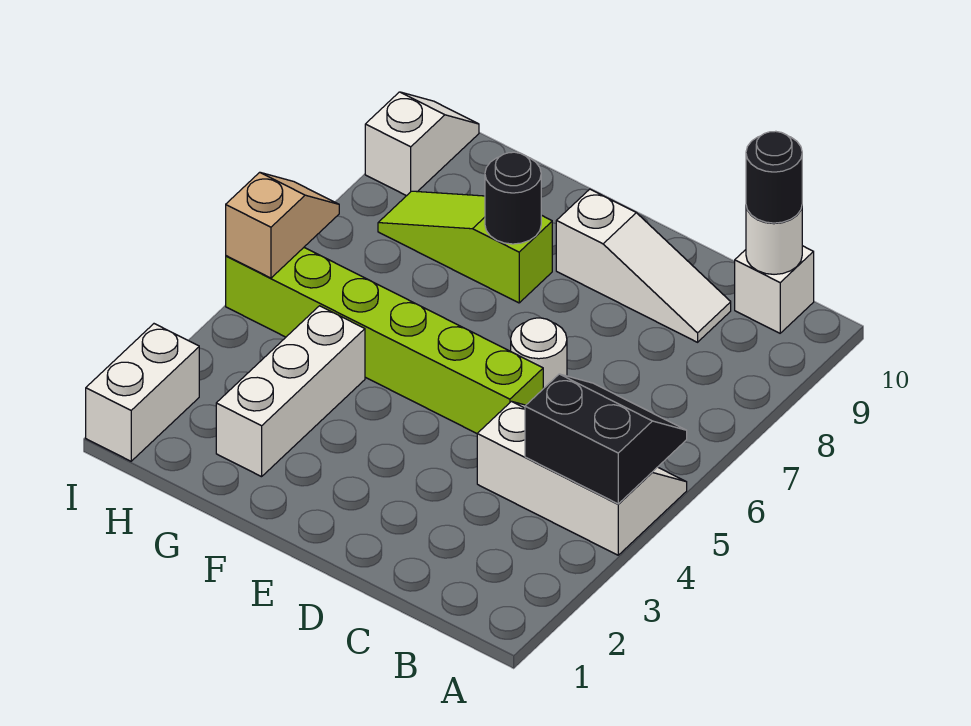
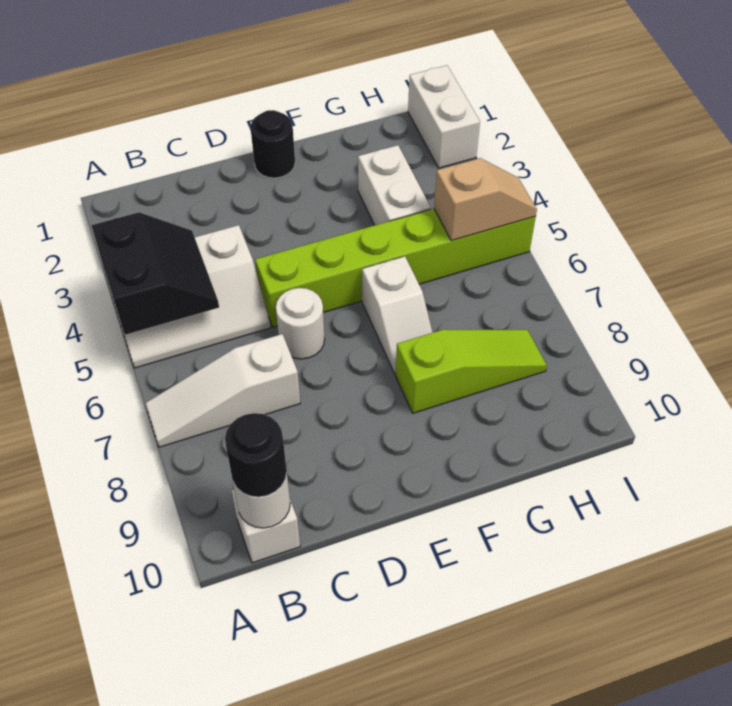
black slope A4:B5 level 2 top 4 -> black slope A4:B5 level 2 top A
white slope C9:E9 level 1 top E -> white slope A7:C7 level 1 top C
black round brick F8 level 2 -> black round brick E1 level 1
white brick G2:G4 level 1 -> white brick G3:G4 level 1
tan slope I5:I6 level 2 top 5 -> tan slope H5:I5 level 2 top H
white slope I9:I10 level 1 top 9 -> white slope F6:F7 level 1 top 6

